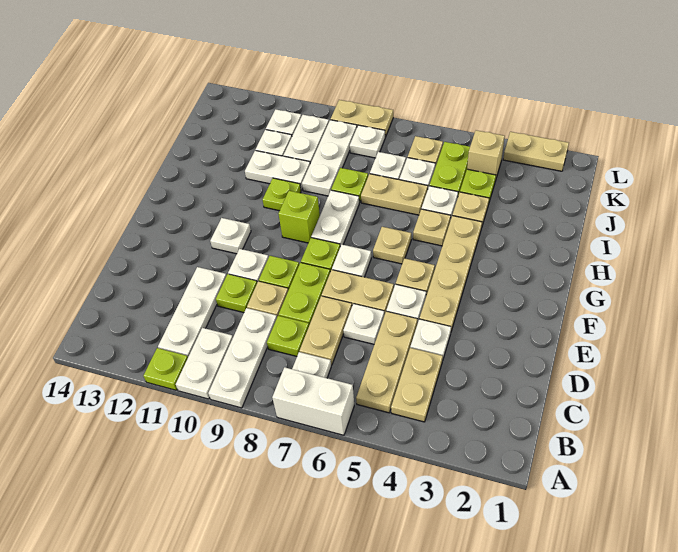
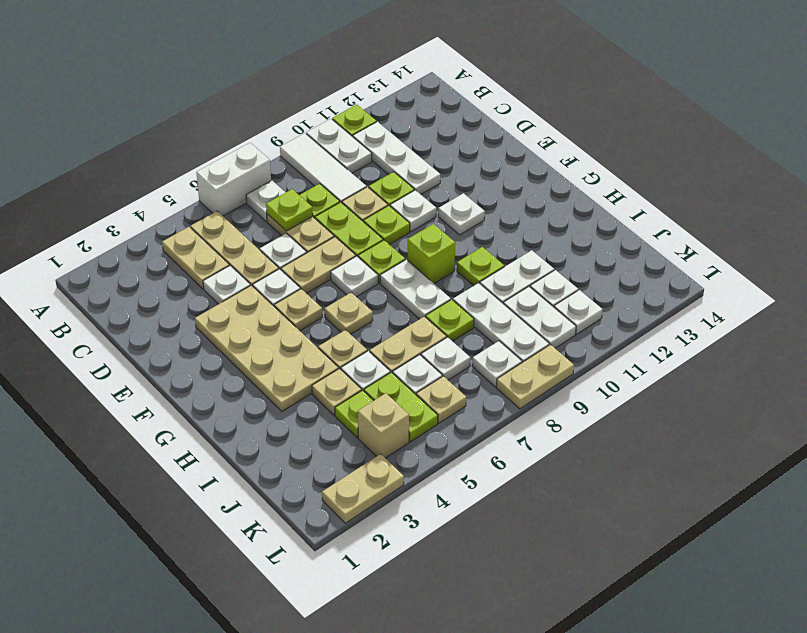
white plate A9:C9 level 1 -> white tile A9:C9 level 1
none -> lime plate C7 level 2
tan plate E4:H4 level 1 -> tan plate E3:H4 level 1

